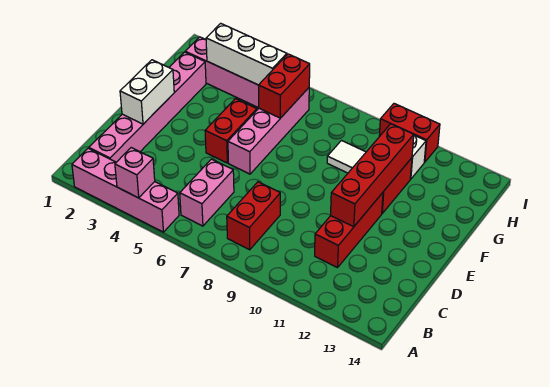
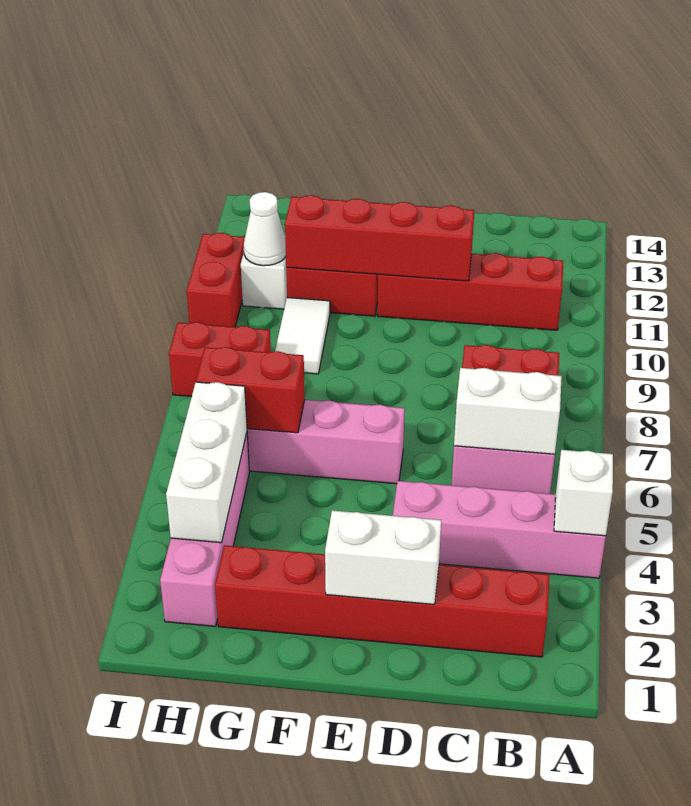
pink brick A2:A5 level 1 -> pink brick A4:D4 level 1
pink brick A4 level 2 -> white brick A4 level 2
pink brick B2:G2 level 1 -> red brick B2:G2 level 1
none -> white brick B6:C6 level 2
red brick C11:E11 level 1 -> red brick B11:E11 level 1
red brick E5:F5 level 1 -> red brick H8:I8 level 1
none -> white cone H11 level 2

